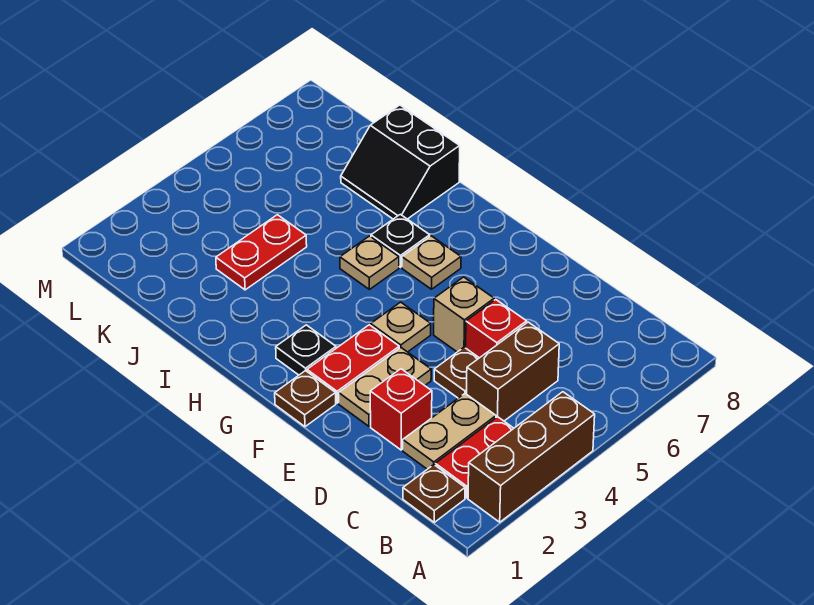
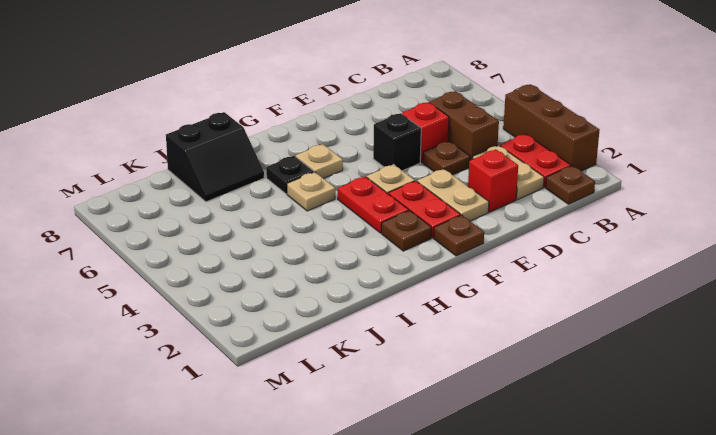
tan brick E5 level 1 -> black brick E5 level 1
black plate G2 level 1 -> brown plate G2 level 1
red plate J3:J4 level 1 -> red plate G3:G4 level 1

